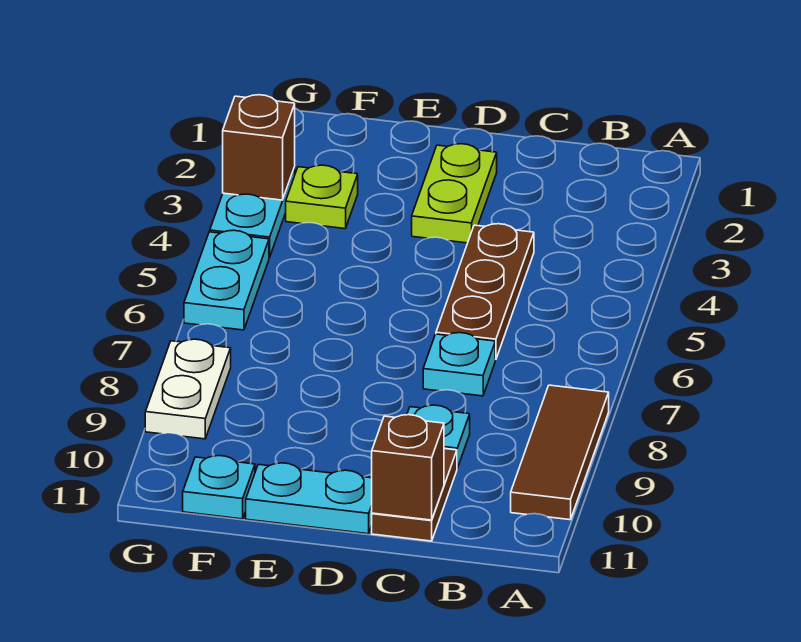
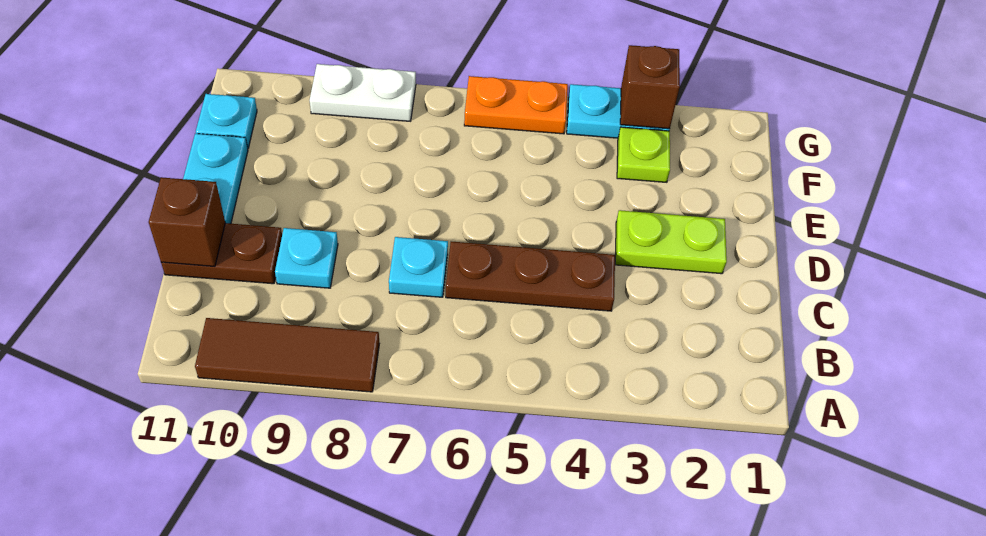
cyan plate G5:G6 level 1 -> orange plate G5:G6 level 1

